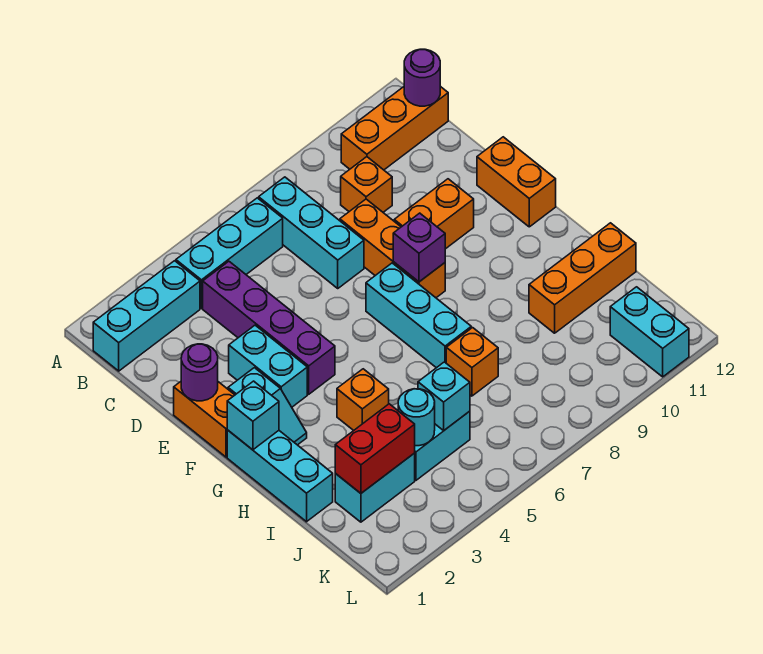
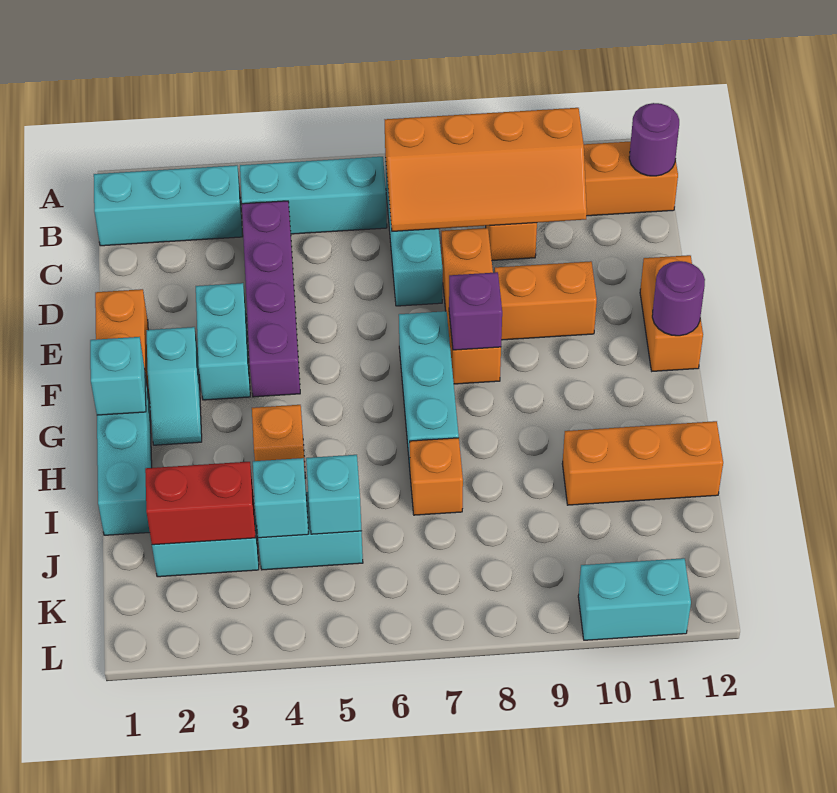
none -> orange slope B7:C10 level 2 top B
purple round brick E1 level 2 -> purple round brick F12 level 2
cyan round brick J4 level 2 -> cyan brick J4 level 2
cyan brick K11:L11 level 1 -> cyan brick L10:L11 level 1

